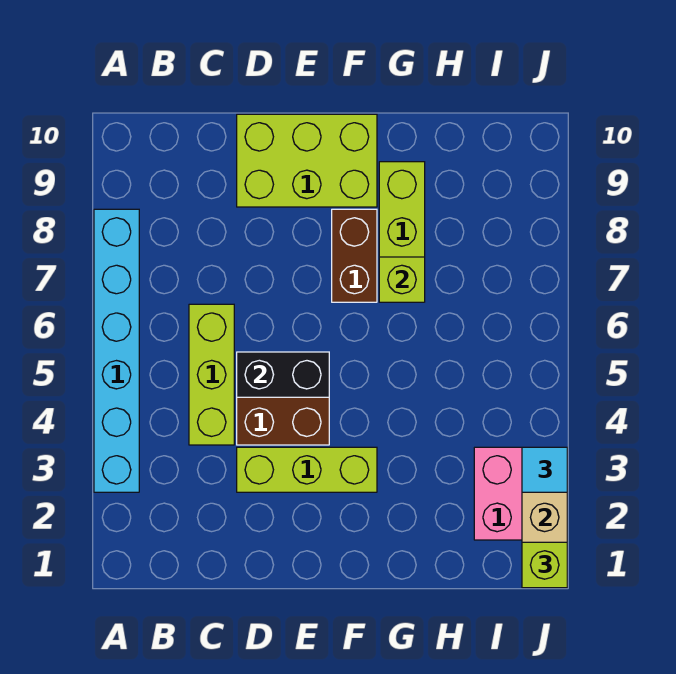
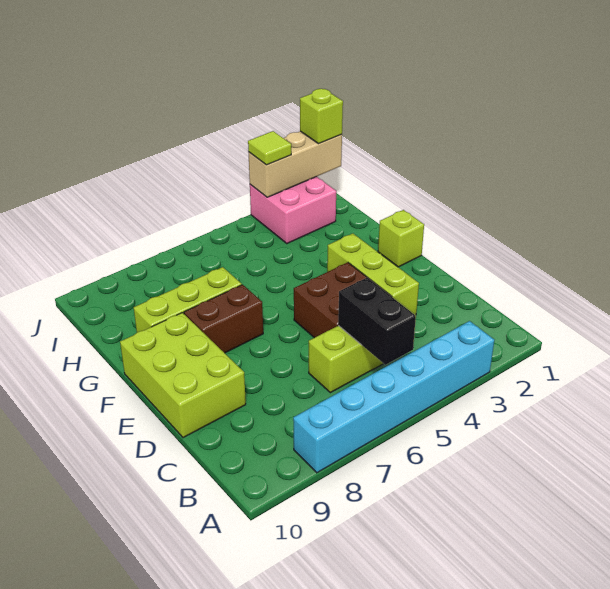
black brick D5:E5 level 2 -> black brick B5:C5 level 2
lime brick G7 level 2 -> lime brick F1 level 1
cyan tile J3 level 3 -> lime tile J3 level 3

